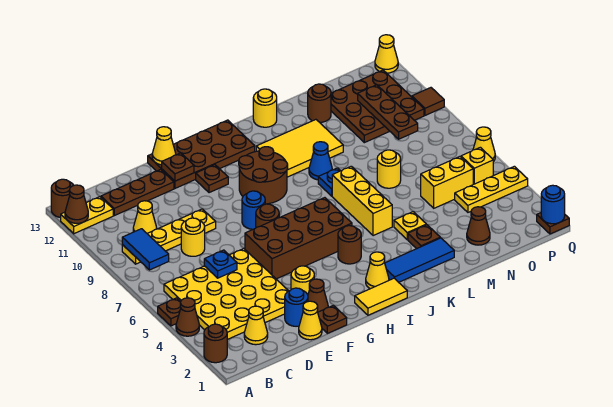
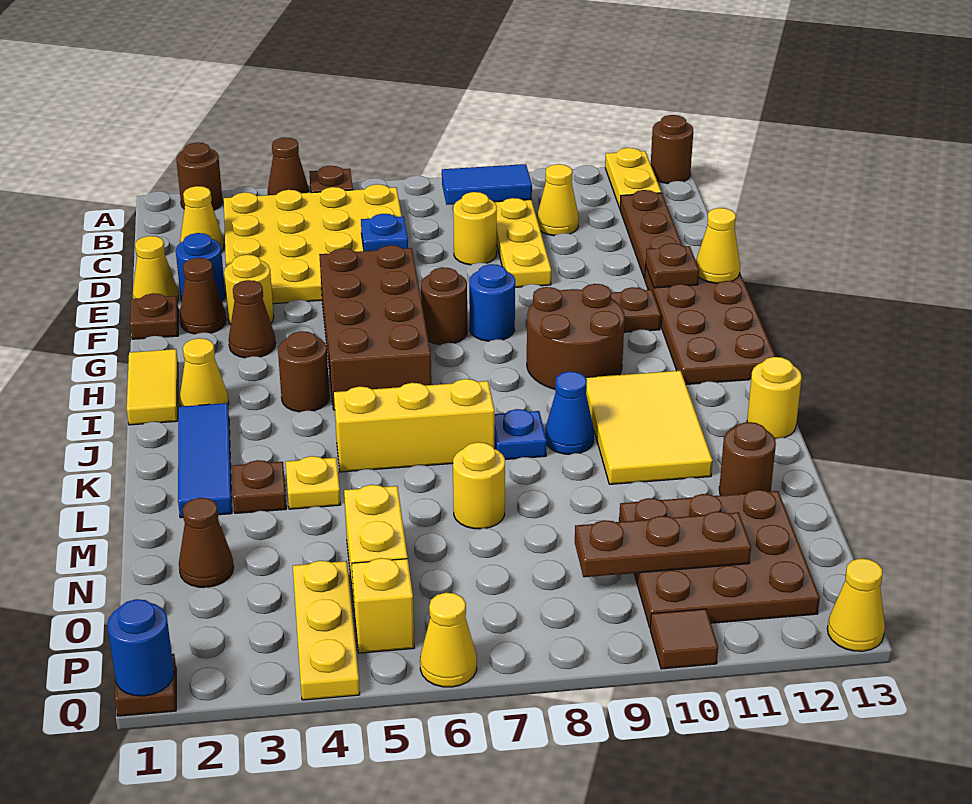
brown cone A12 level 2 -> brown cone G3 level 1

